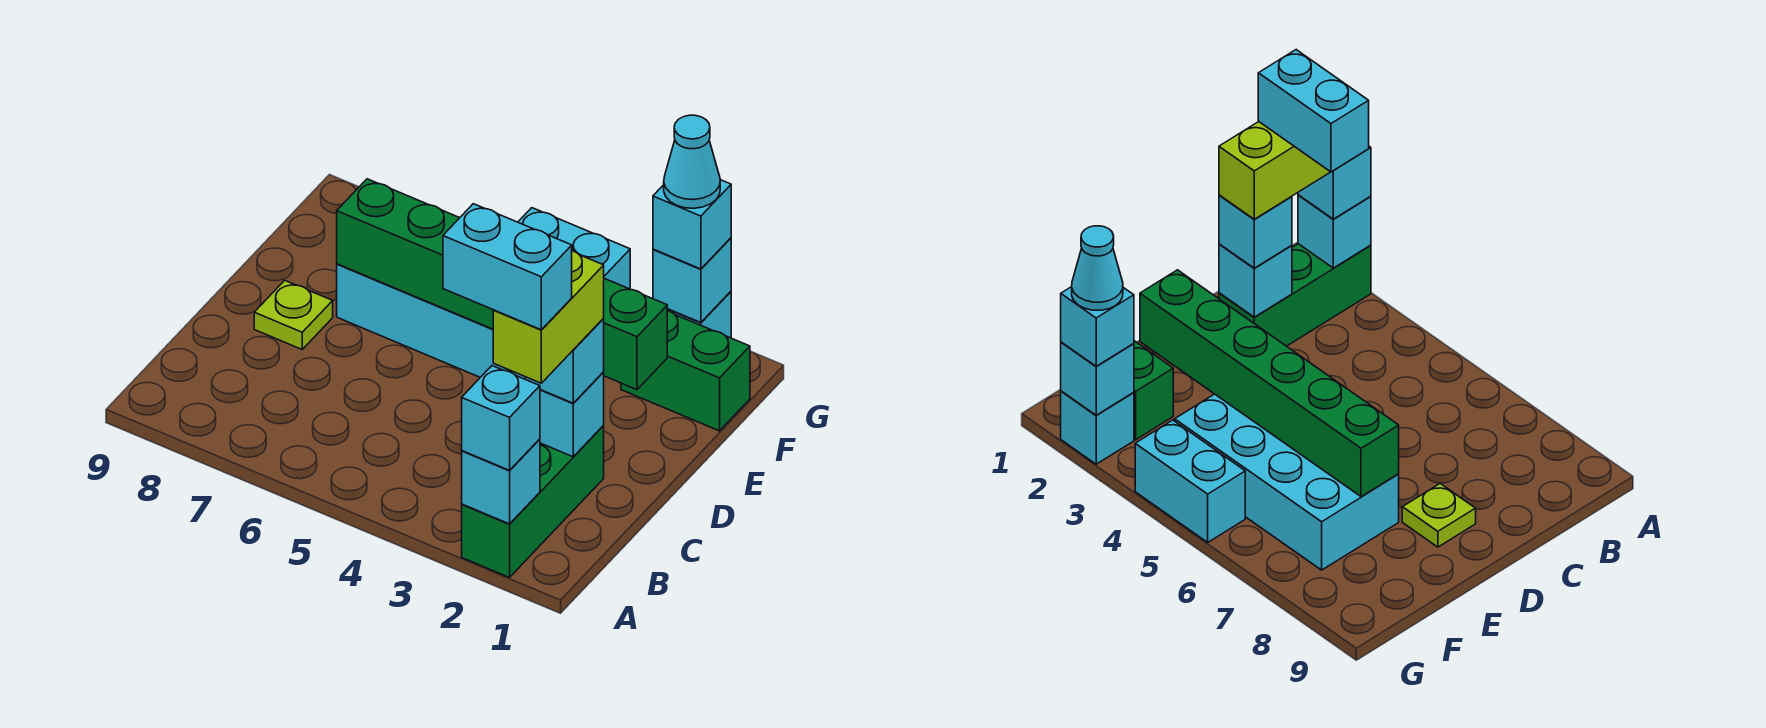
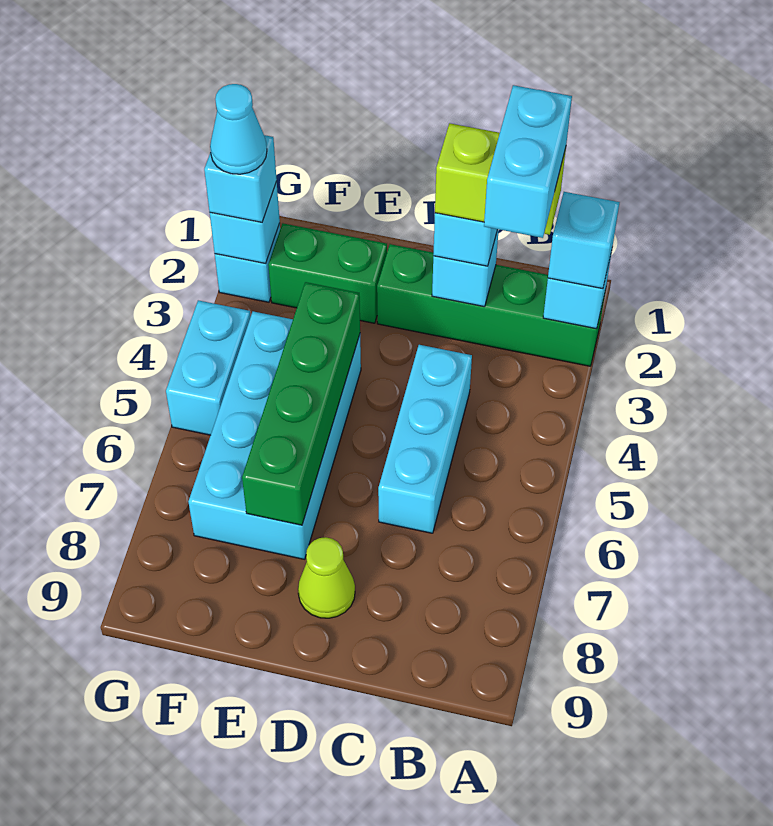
green brick A2:C2 level 1 -> green brick A2:D2 level 1
none -> cyan brick C4:C6 level 1
lime plate D8 level 1 -> lime cone D8 level 1
green brick E2:E7 level 2 -> green brick E4:E7 level 2
green brick F1:F2 level 1 -> green brick E2:F2 level 1

